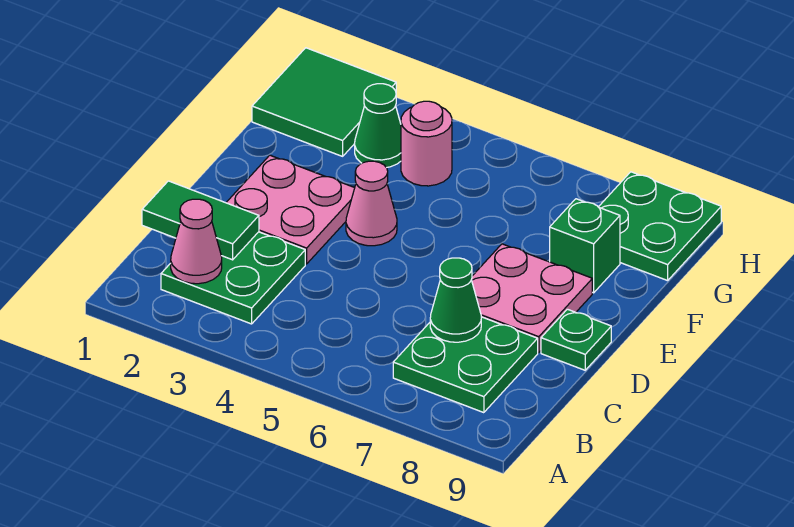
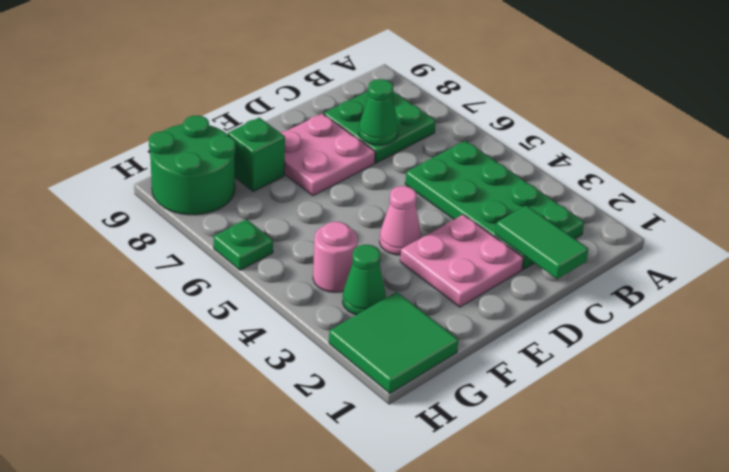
green plate B2:C3 level 1 -> green plate B2:C5 level 1
pink cone B2 level 2 -> none
green plate D9 level 1 -> green plate H6 level 1
green plate G8:H9 level 1 -> green round brick G8:H9 level 1

